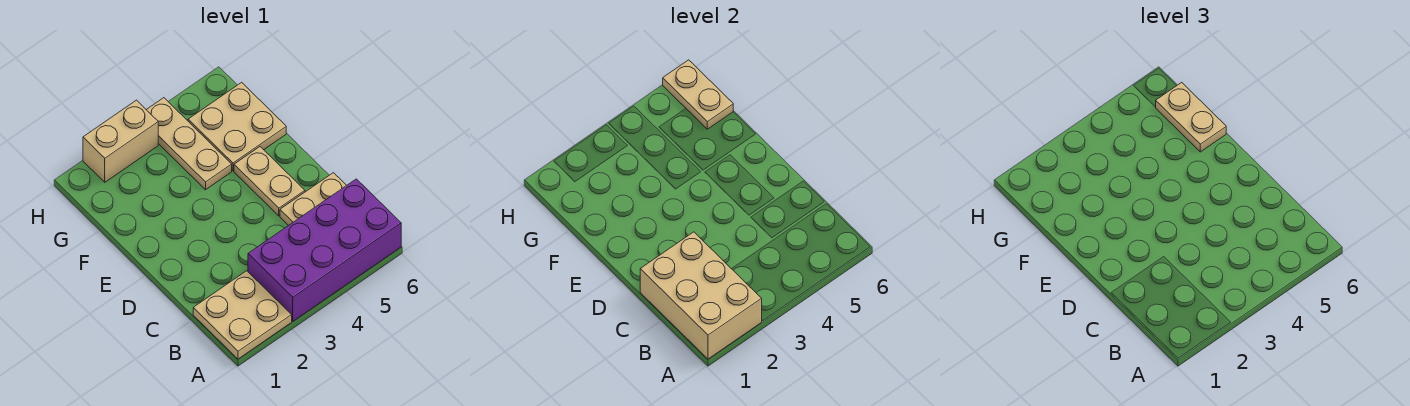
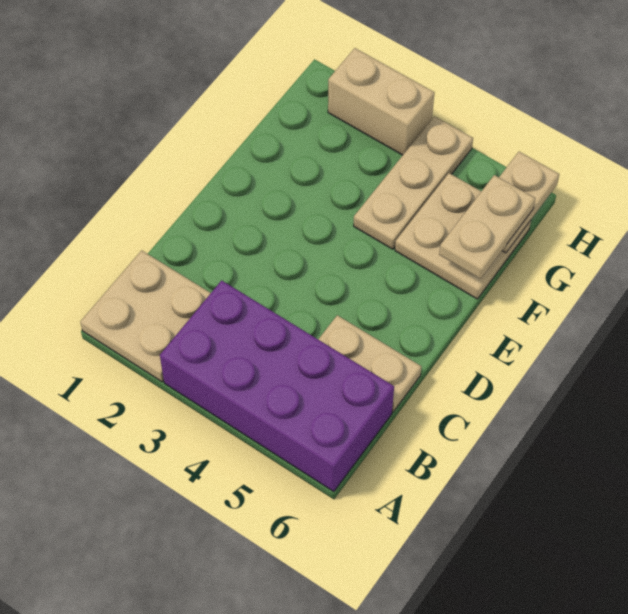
tan brick A1:C2 level 2 -> none
tan plate D5:E5 level 1 -> none

